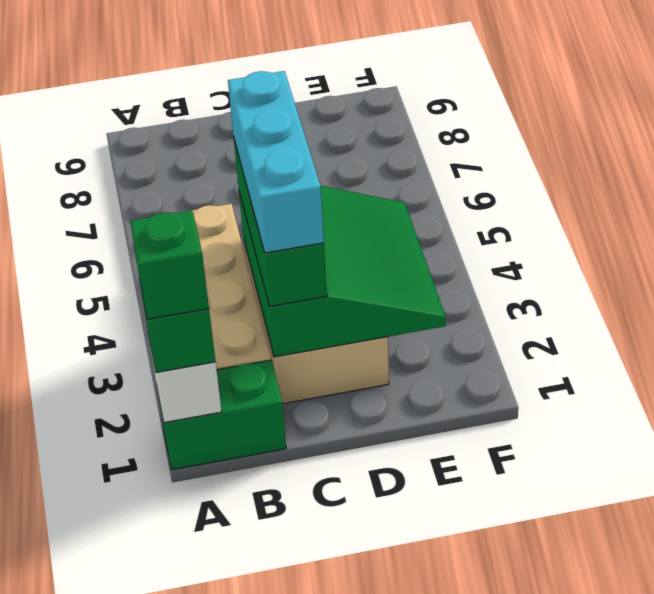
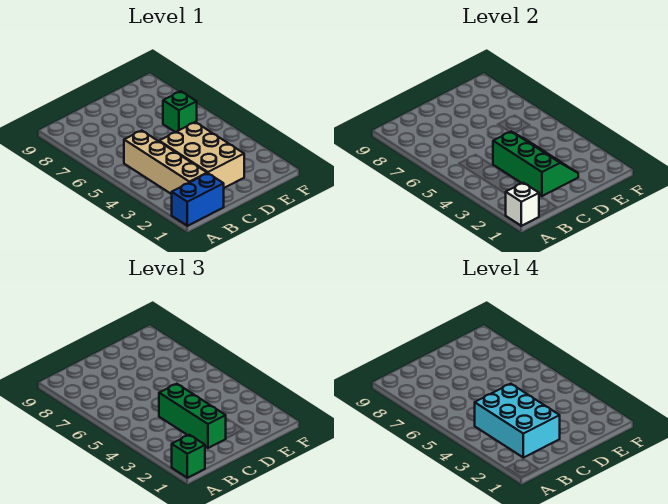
green brick A1:B1 level 1 -> blue brick A1:B1 level 1
green brick A1 level 4 -> green brick E6 level 1
green slope C2:E4 level 2 top C -> green slope C2:D4 level 2 top C
cyan brick C2:C4 level 4 -> cyan brick B2:C4 level 4

